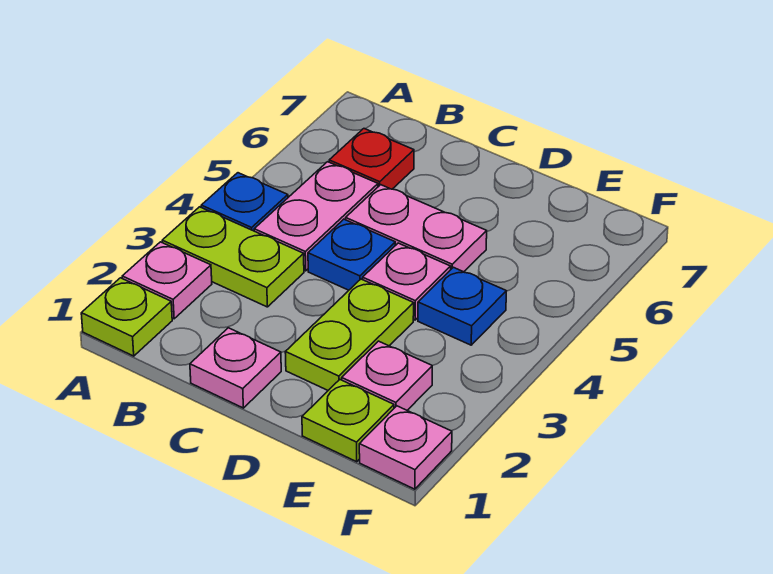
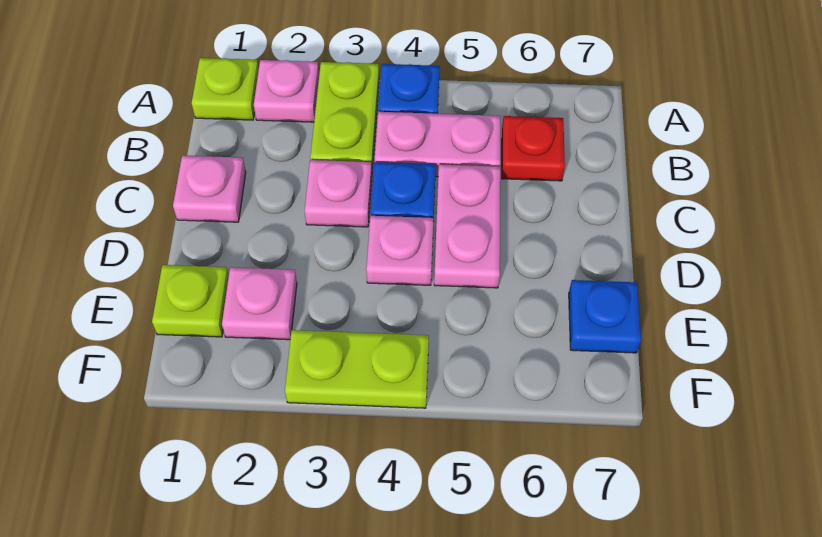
lime plate D2:D3 level 1 -> lime plate F3:F4 level 1
blue plate E4 level 1 -> blue plate E7 level 1
pink plate F1 level 1 -> pink plate C3 level 1

